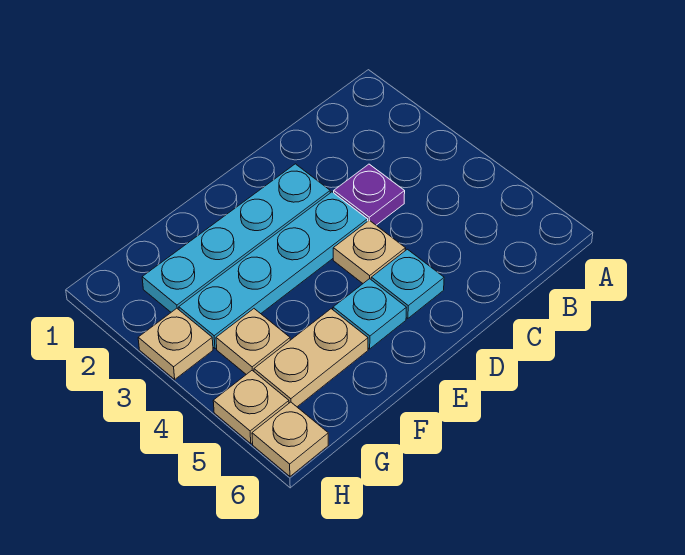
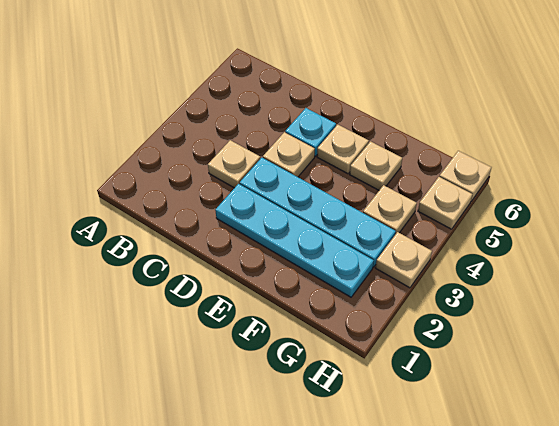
purple plate C3 level 1 -> tan plate C3 level 1
cyan plate E5 level 1 -> tan plate E5 level 1
tan plate F5:G5 level 1 -> tan plate F5 level 1

